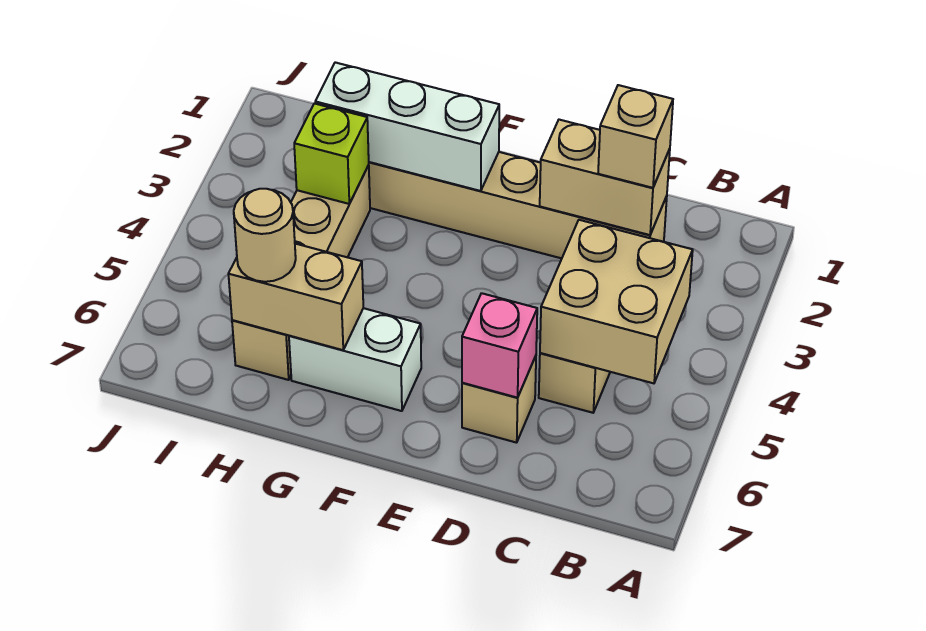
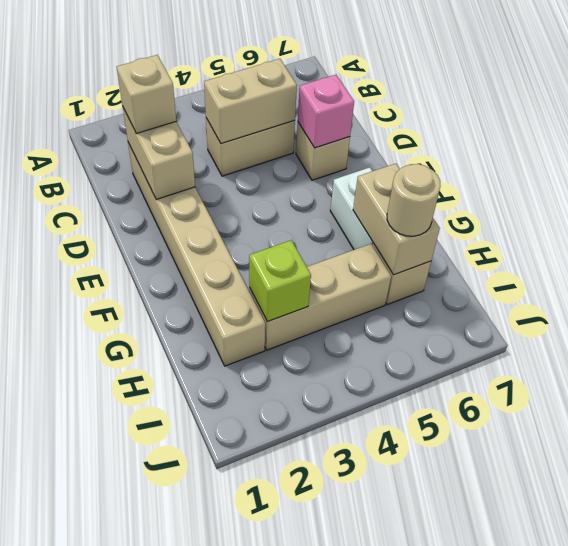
tan brick B4:C5 level 2 -> tan brick C4:C5 level 2
white brick F2:H2 level 2 -> none

